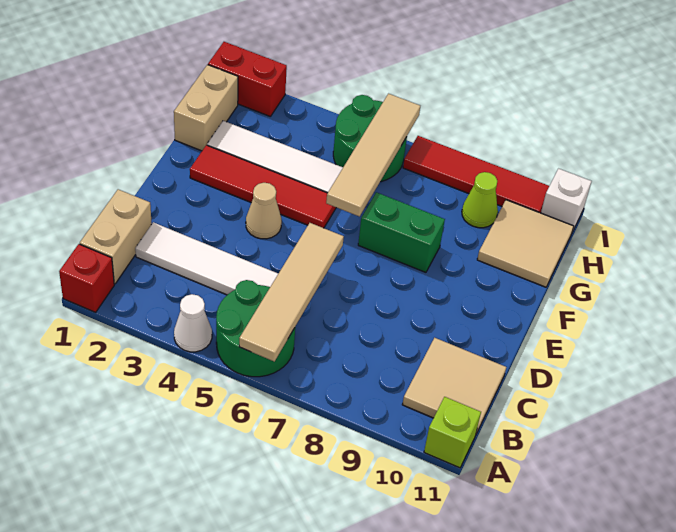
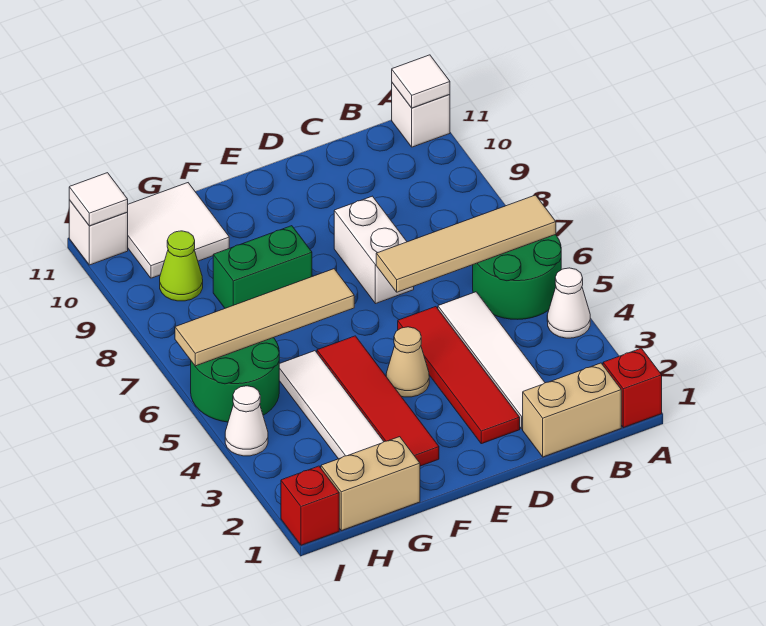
lime brick A11 level 1 -> white brick A11 level 1
none -> white tile A11 level 2
tan tile B10:C11 level 1 -> none
none -> white brick D7:D8 level 1
green brick F7:F8 level 1 -> green brick F8:G8 level 1
tan tile G10:H11 level 1 -> white tile G10:H11 level 1
red brick I1:I2 level 1 -> red brick I1 level 1
none -> white cone I4 level 1
red tile I7:I10 level 1 -> red tile D2:D5 level 1
none -> white tile I11 level 2

